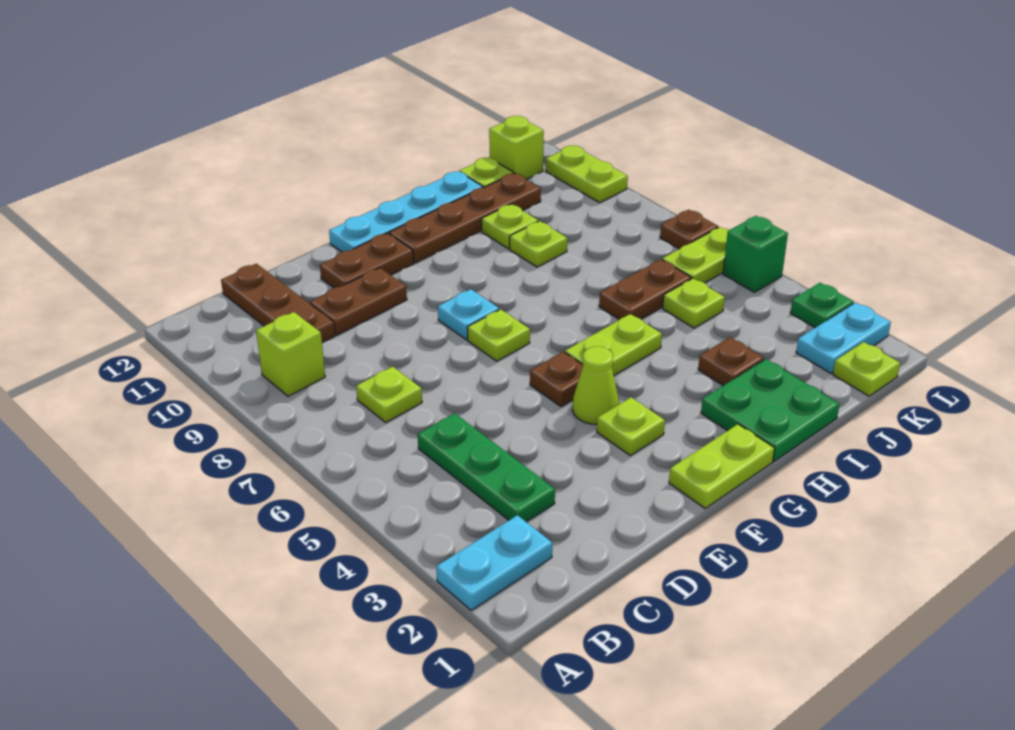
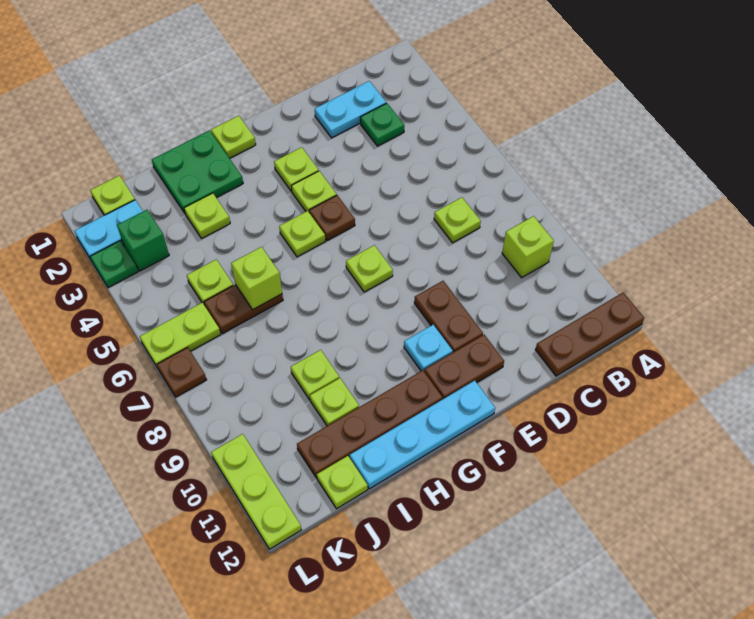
cyan plate A2:B2 level 1 -> cyan plate C2:D2 level 1
green plate C3:C5 level 1 -> green plate C3 level 1
brown plate C10:C12 level 1 -> brown plate A12:C12 level 1
brown plate D10:E10 level 1 -> brown plate E9:E10 level 1
lime plate F1:G1 level 1 -> lime plate G1 level 1
lime cone F4 level 1 -> lime plate F4 level 1
cyan plate F8 level 1 -> cyan plate F10 level 1
lime plate G5:H5 level 1 -> lime plate G5 level 1
brown plate I3 level 1 -> lime plate I3 level 1
lime brick K12 level 1 -> lime brick I6 level 2
green brick L5 level 1 -> green brick K3 level 1
lime plate L10:L11 level 1 -> lime plate L10:L12 level 1

